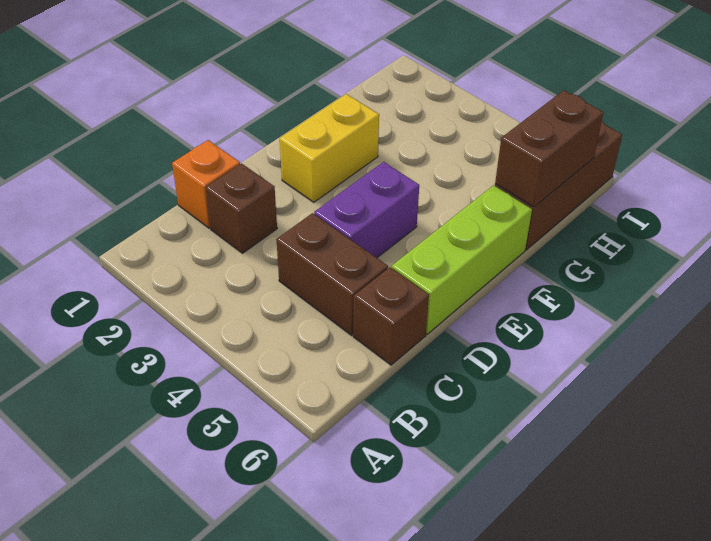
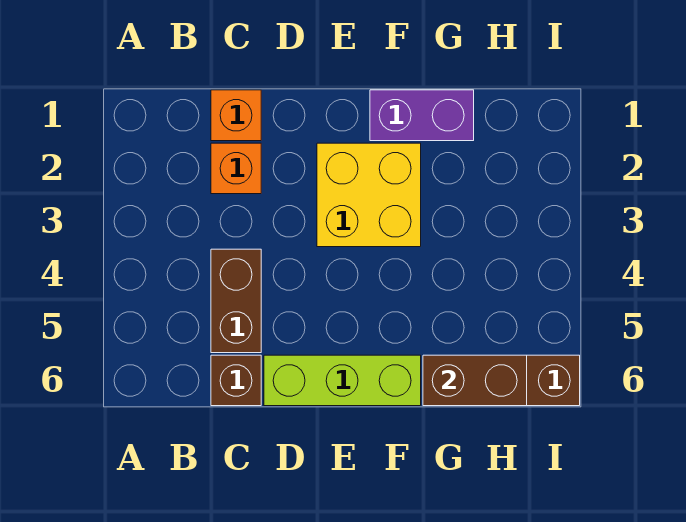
brown brick C2 level 1 -> orange brick C2 level 1
purple brick D4:E4 level 1 -> purple brick F1:G1 level 1
yellow brick E2:F2 level 1 -> yellow brick E2:F3 level 1

